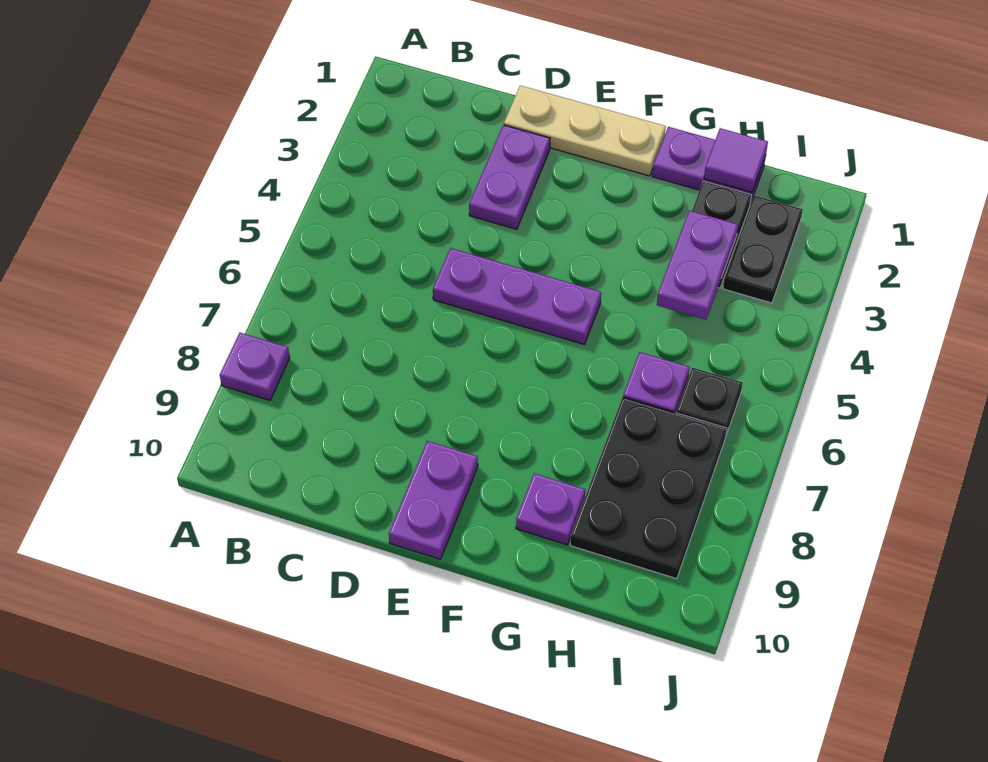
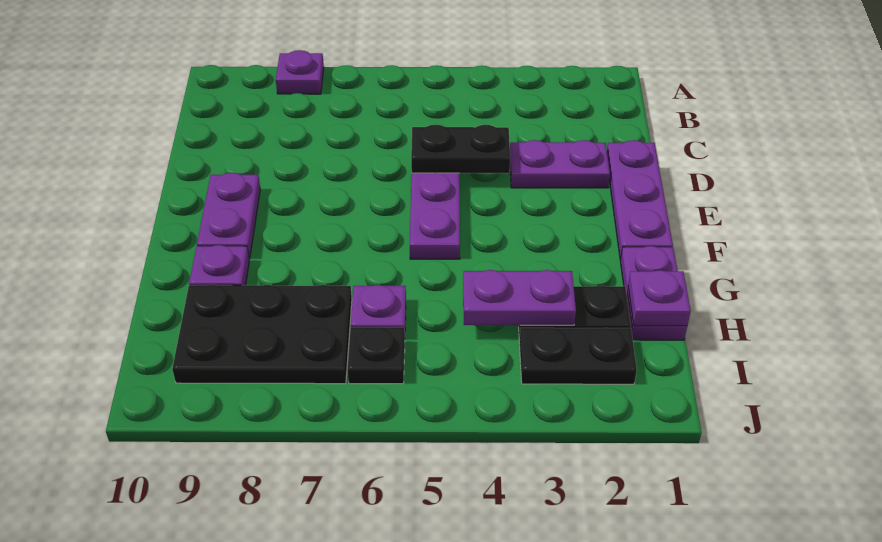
tan plate D1:F1 level 1 -> purple plate D1:F1 level 1
none -> black plate D4:D5 level 2
purple plate E9:E10 level 1 -> purple plate E9:F9 level 1
purple tile H1 level 2 -> purple plate H1 level 2

